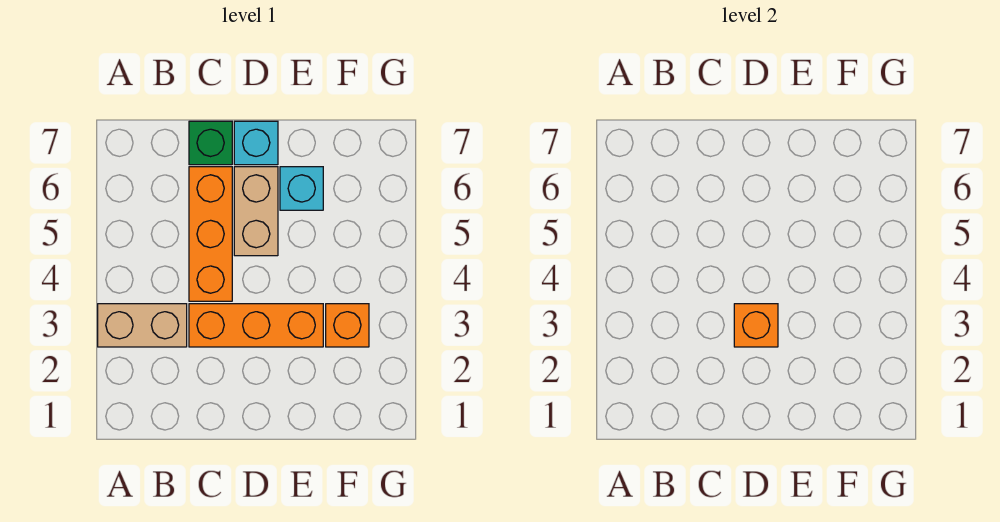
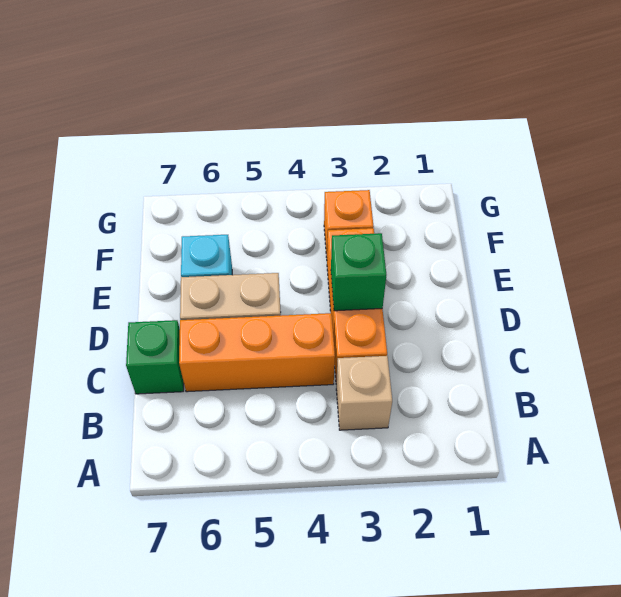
tan brick A3:B3 level 1 -> tan brick B3 level 1
orange brick D3 level 2 -> green brick D3 level 2
cyan brick D7 level 1 -> none

